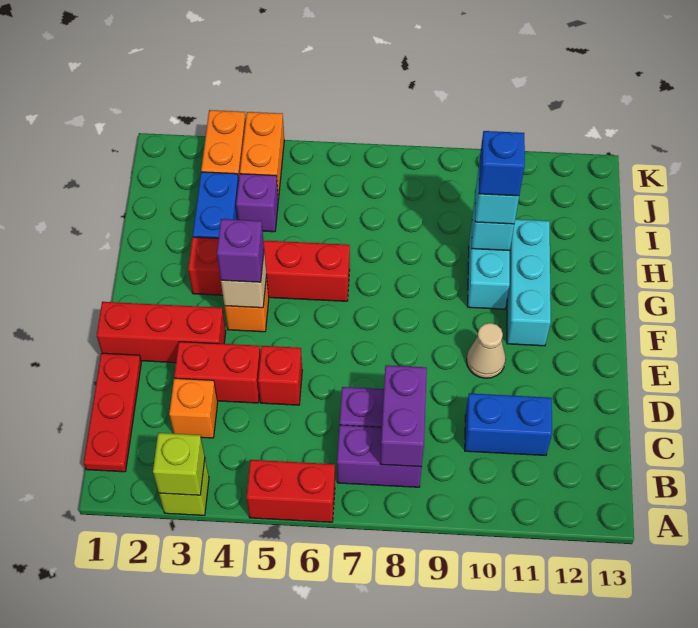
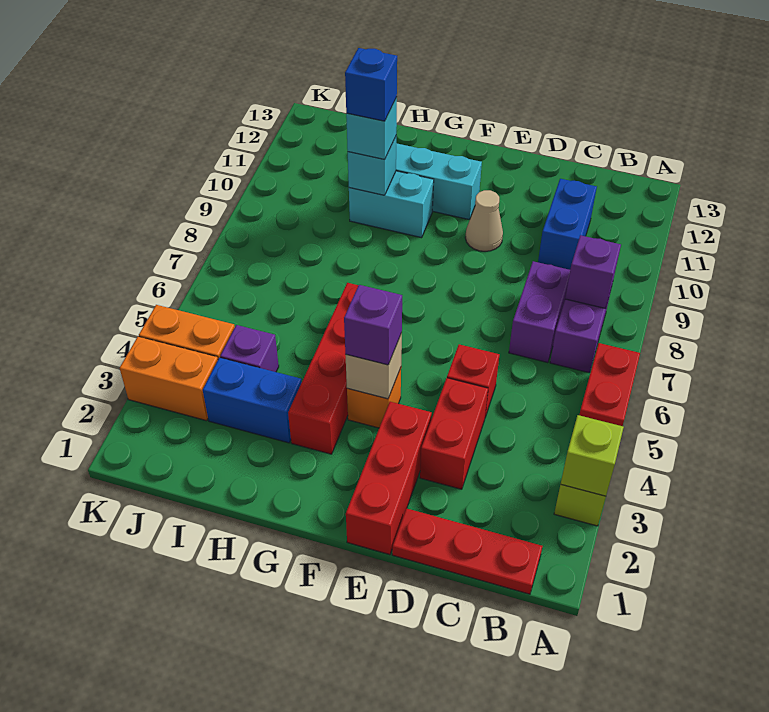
purple brick B8:C8 level 2 -> purple brick B8 level 2
orange brick C3 level 1 -> none

